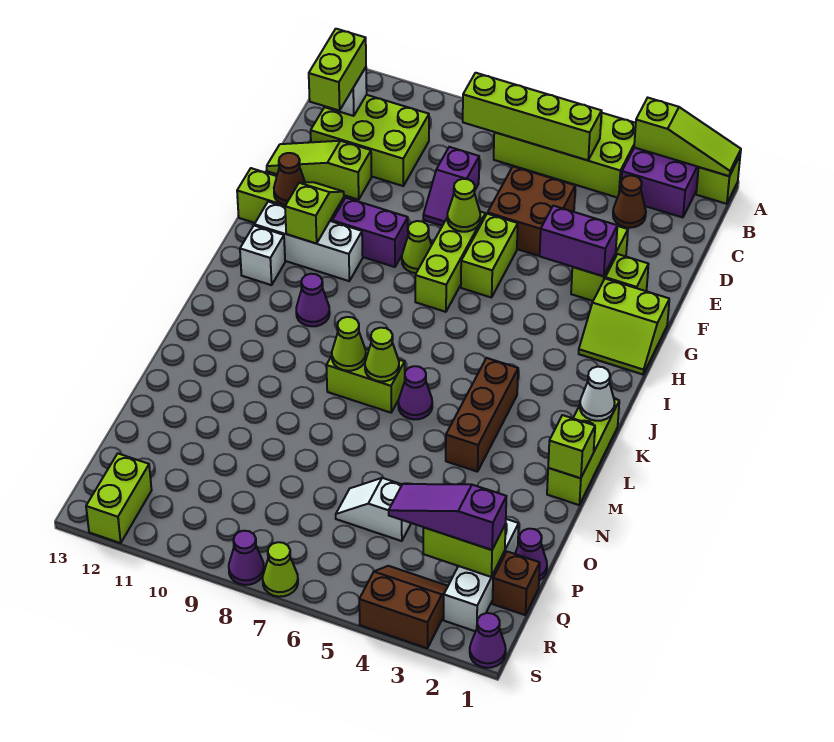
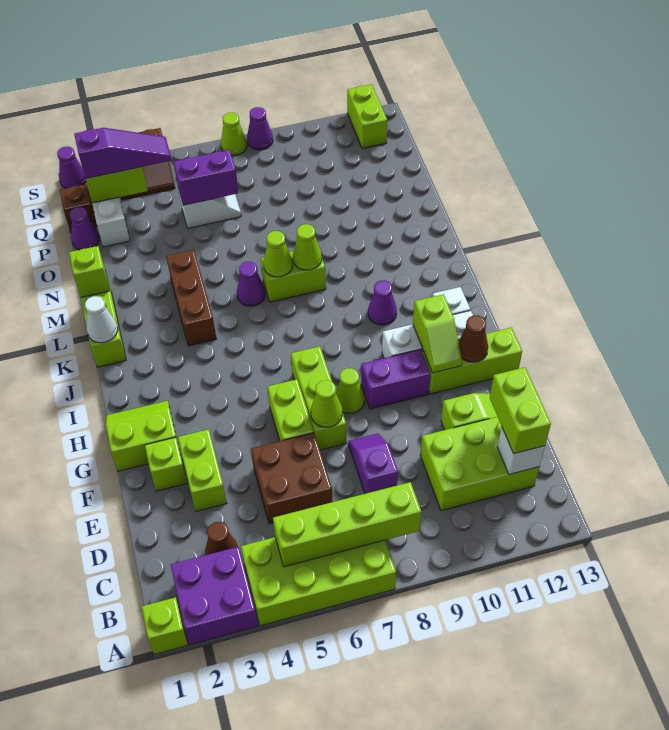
lime slope A1:A3 level 2 top 3 -> none
purple brick F3:F4 level 2 -> purple brick P5:P6 level 2

